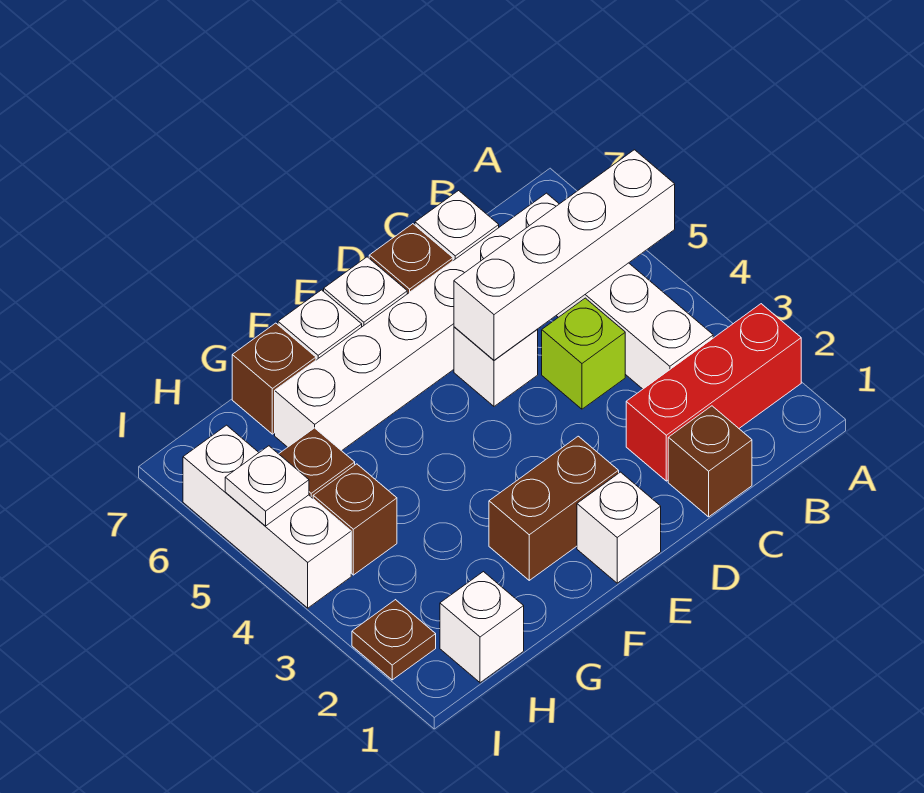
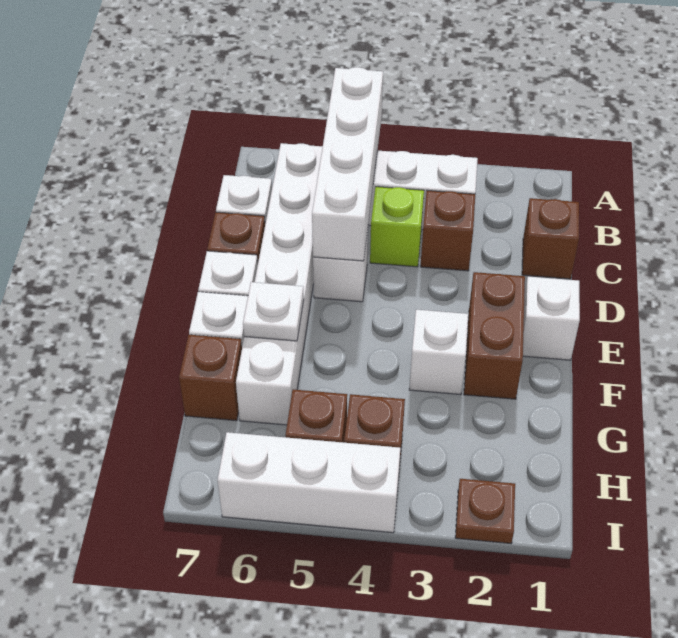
red brick A2:C2 level 1 -> none
none -> brown brick C3 level 1
white brick H1 level 1 -> white brick F3 level 1
white plate I5 level 2 -> white plate F6 level 2

